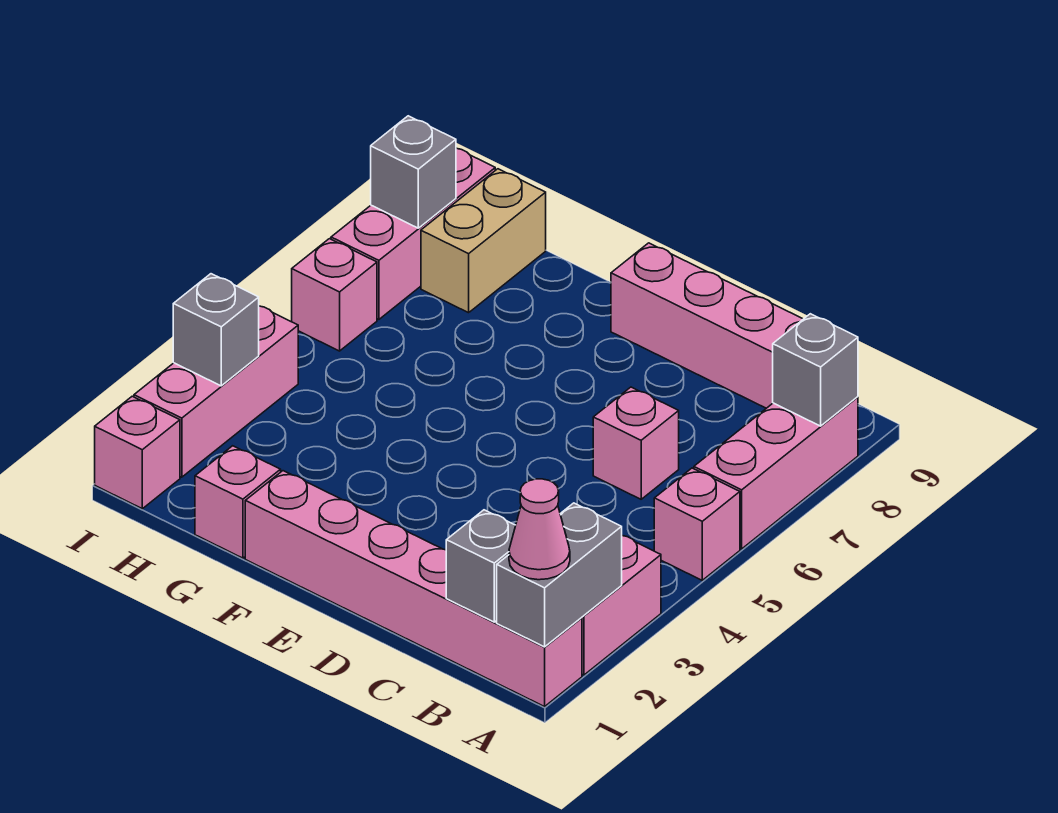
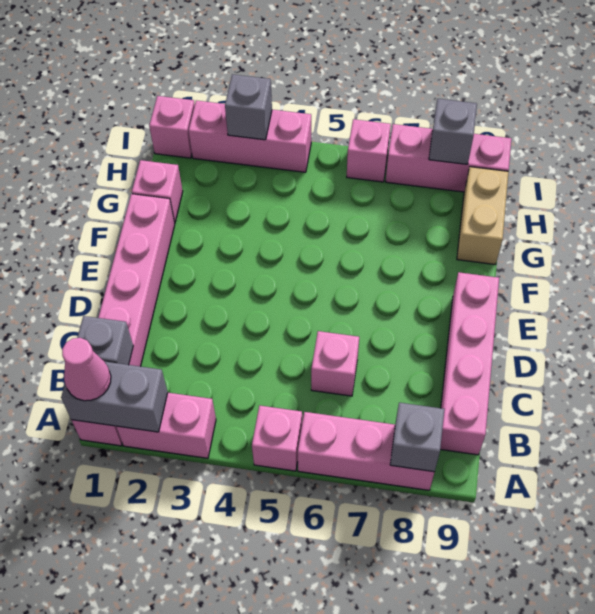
tan brick H8:H9 level 1 -> tan brick G9:H9 level 1

